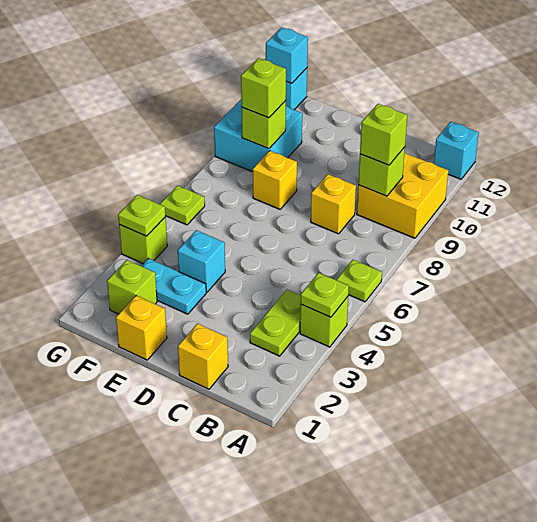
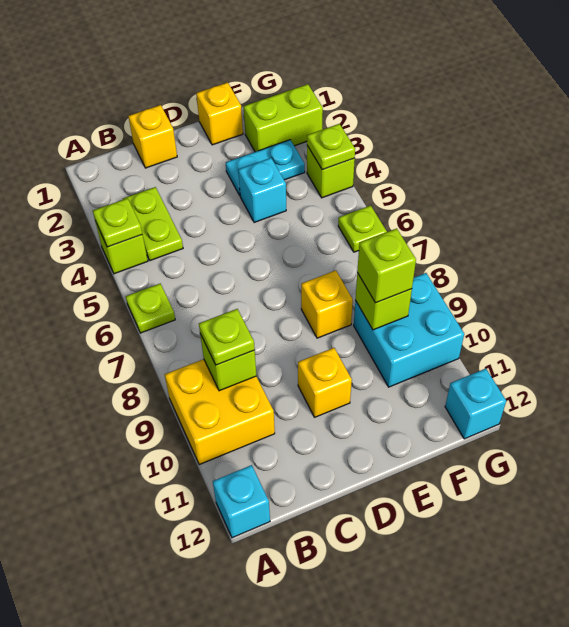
lime brick B9 level 3 -> lime plate B9 level 3
yellow brick C8 level 1 -> yellow brick D10 level 1
lime brick F2 level 1 -> lime brick F2:G2 level 1
cyan brick G12 level 2 -> none

